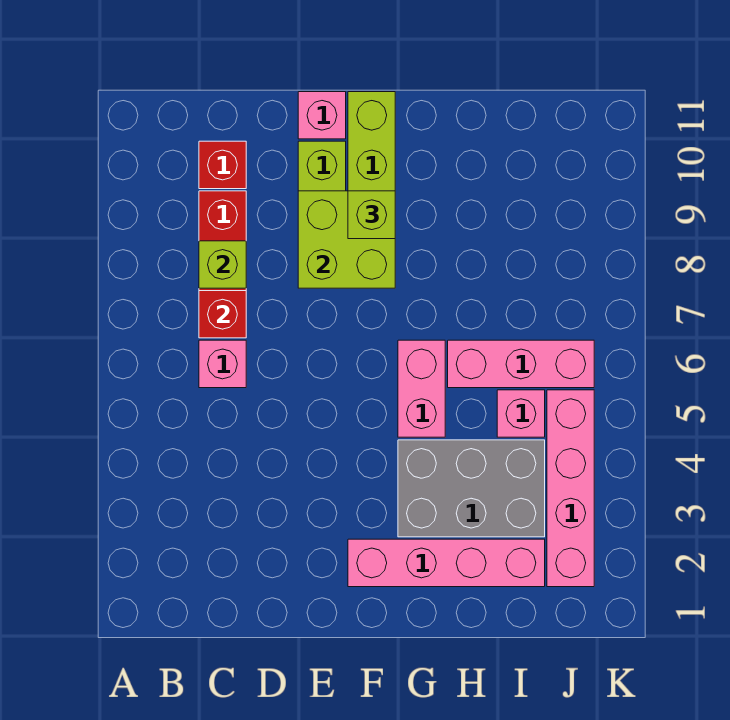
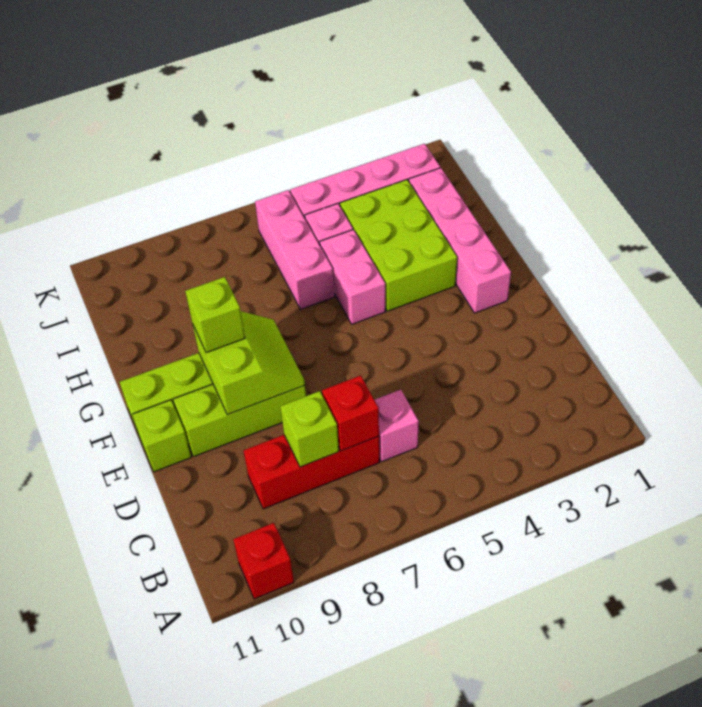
red brick C10 level 1 -> red brick A10 level 1
lime brick E8:F9 level 2 -> lime slope E8:F9 level 2 top 9
pink brick E11 level 1 -> lime brick E11 level 1
grey brick G3:I4 level 1 -> lime brick G3:I4 level 1
pink brick G5:G6 level 1 -> pink brick G5:H5 level 1

